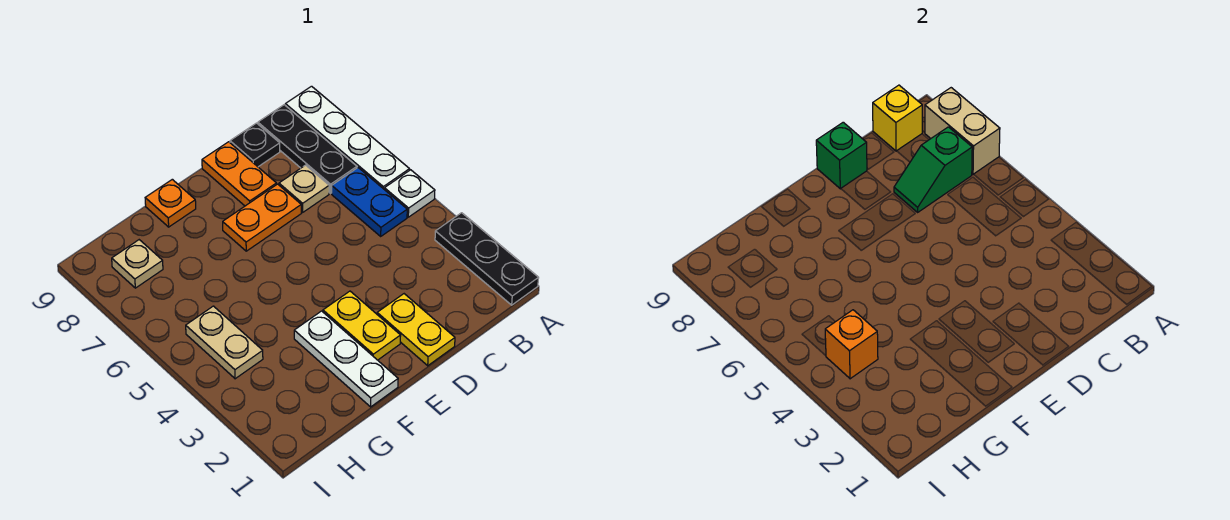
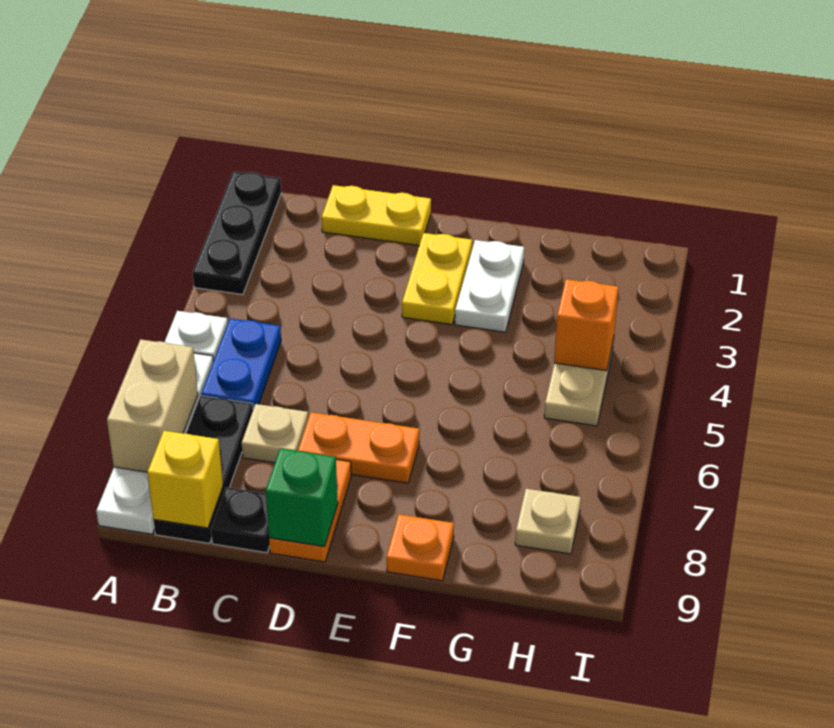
green slope B7:C7 level 2 top B -> none
yellow plate D1:D2 level 1 -> yellow plate C1:D1 level 1
white plate F1:F3 level 1 -> white plate F2:F3 level 1

